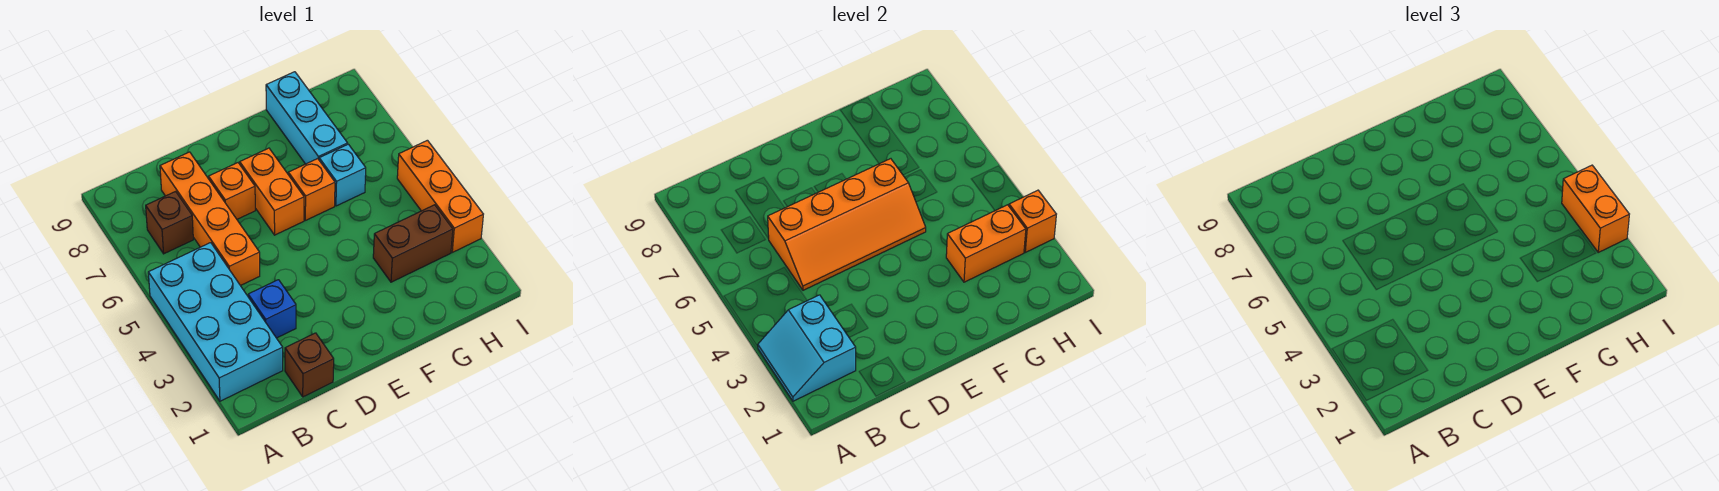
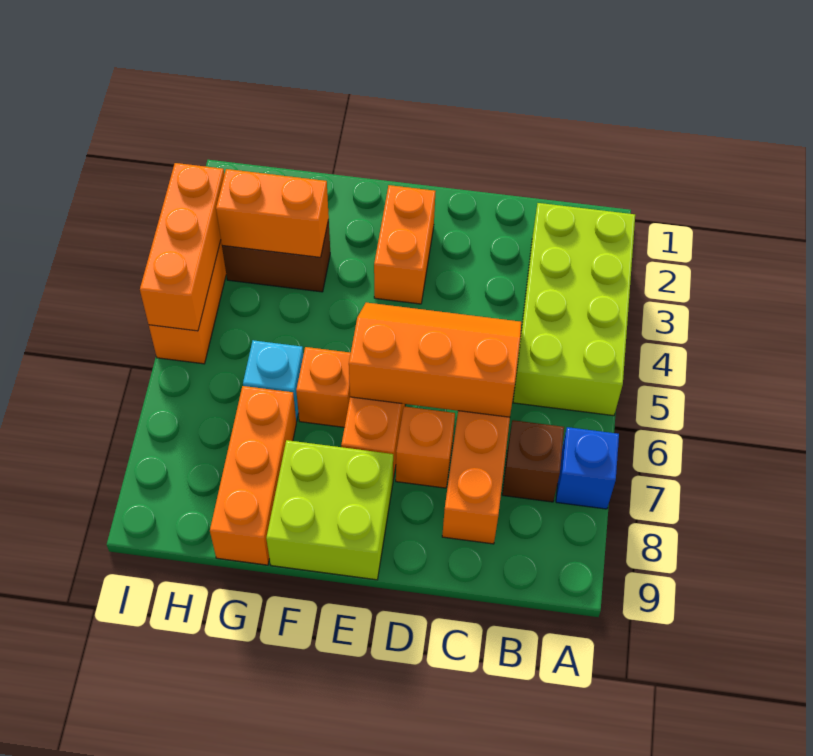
cyan brick A2:B5 level 1 -> lime brick A2:B5 level 1
cyan slope A2:B3 level 2 top B -> none
brown brick C1 level 1 -> none
blue brick C3 level 1 -> blue brick A7 level 1
orange slope C5:F6 level 2 top 6 -> orange slope C5:E6 level 2 top 6
none -> lime brick E8:F9 level 1
cyan brick G7:G9 level 1 -> orange brick G7:G9 level 1
orange brick I3 level 2 -> orange brick I3:I5 level 2
orange brick I3:I4 level 3 -> orange brick E2:E3 level 1

